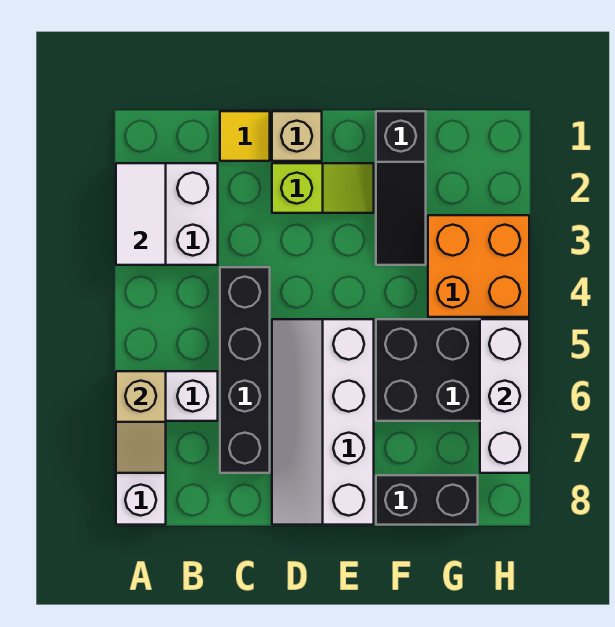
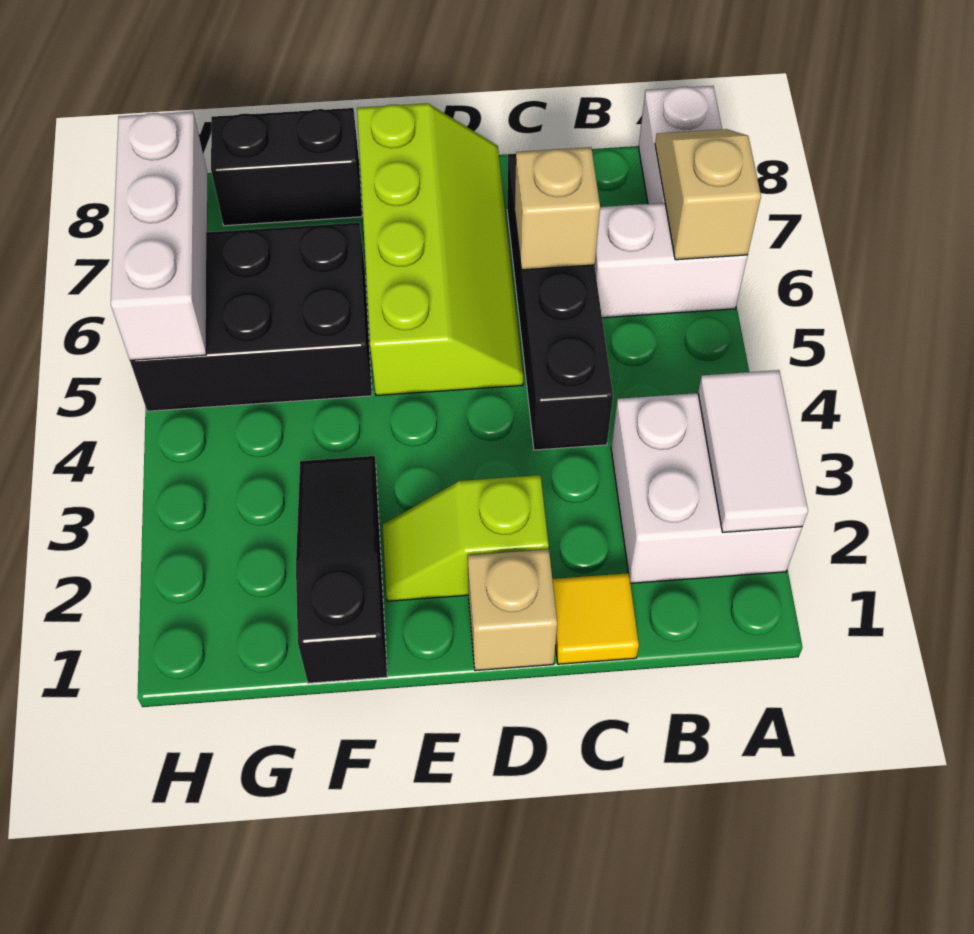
none -> tan brick C6 level 2
white slope D5:E8 level 1 top E -> lime slope D5:E8 level 1 top E
orange brick G3:H4 level 1 -> none

